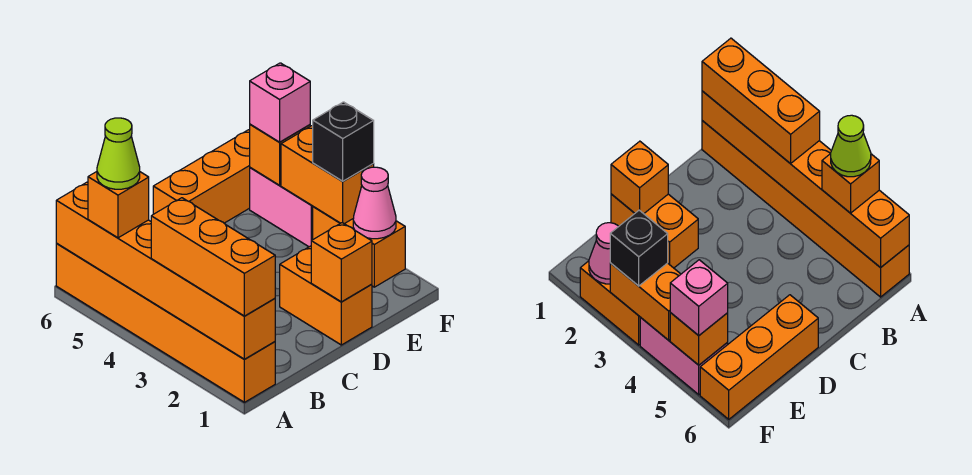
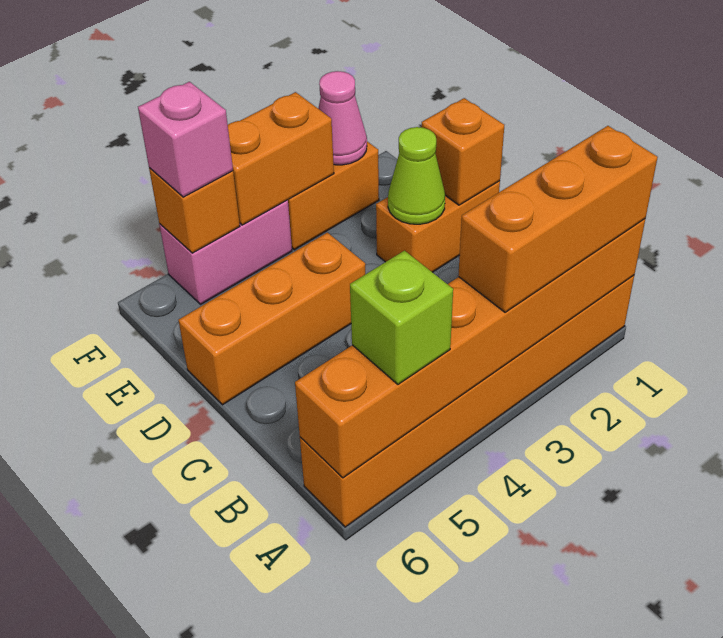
orange brick A5 level 3 -> lime brick A5 level 3
lime cone A5 level 4 -> lime cone D2 level 2
orange brick D6:F6 level 1 -> orange brick D4:D6 level 1
black brick F3 level 3 -> none

